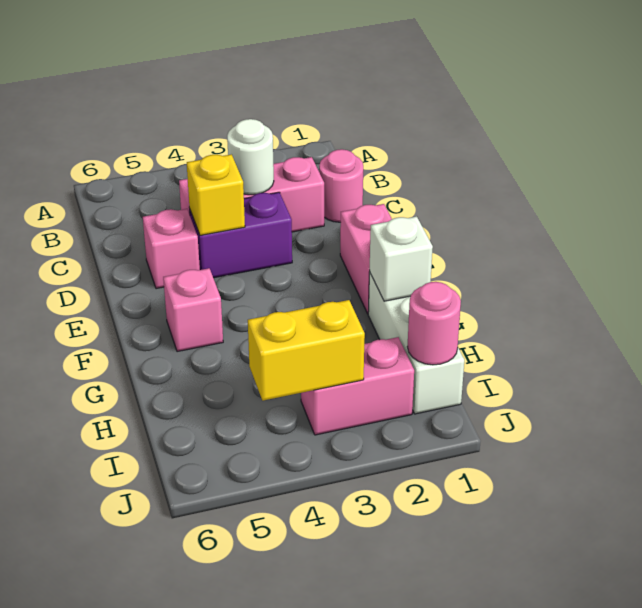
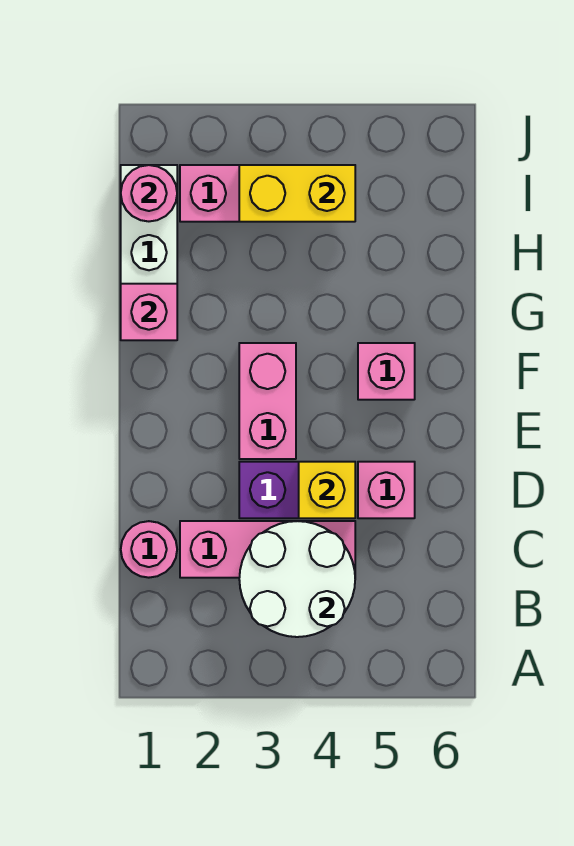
white round brick C3 level 2 -> white round brick B3:C4 level 2
pink brick E1:F1 level 1 -> pink brick E3:F3 level 1
white brick G1 level 2 -> pink brick G1 level 2

